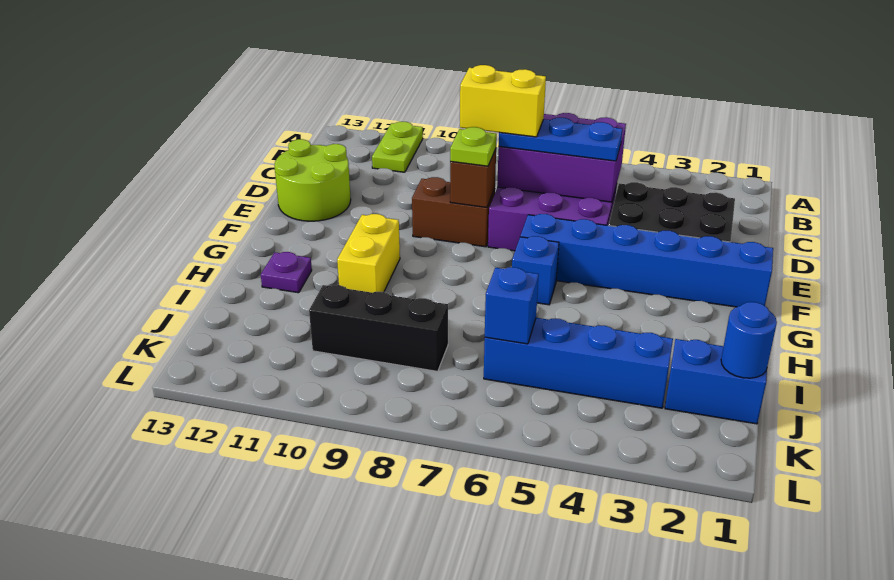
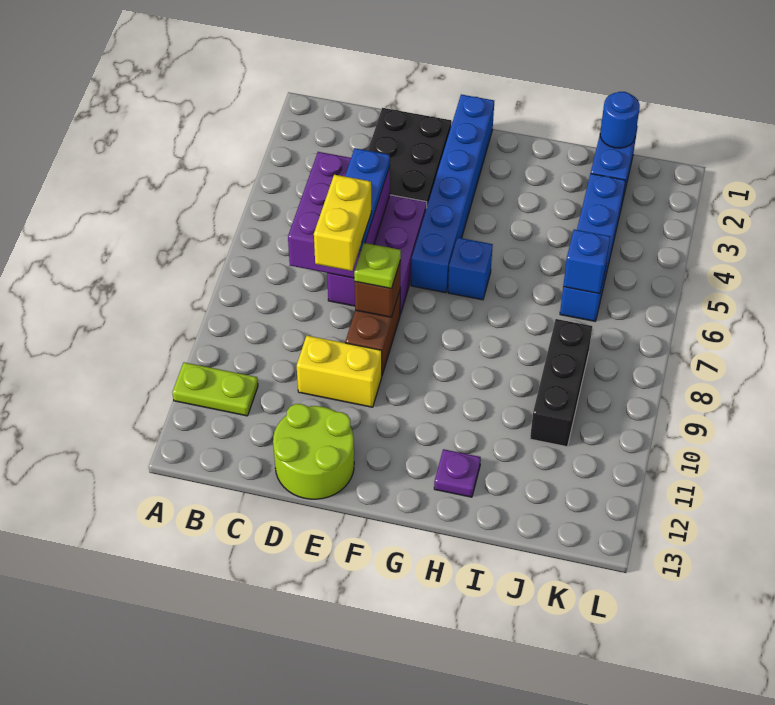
yellow brick G10:H10 level 1 -> yellow brick D10:E10 level 1

